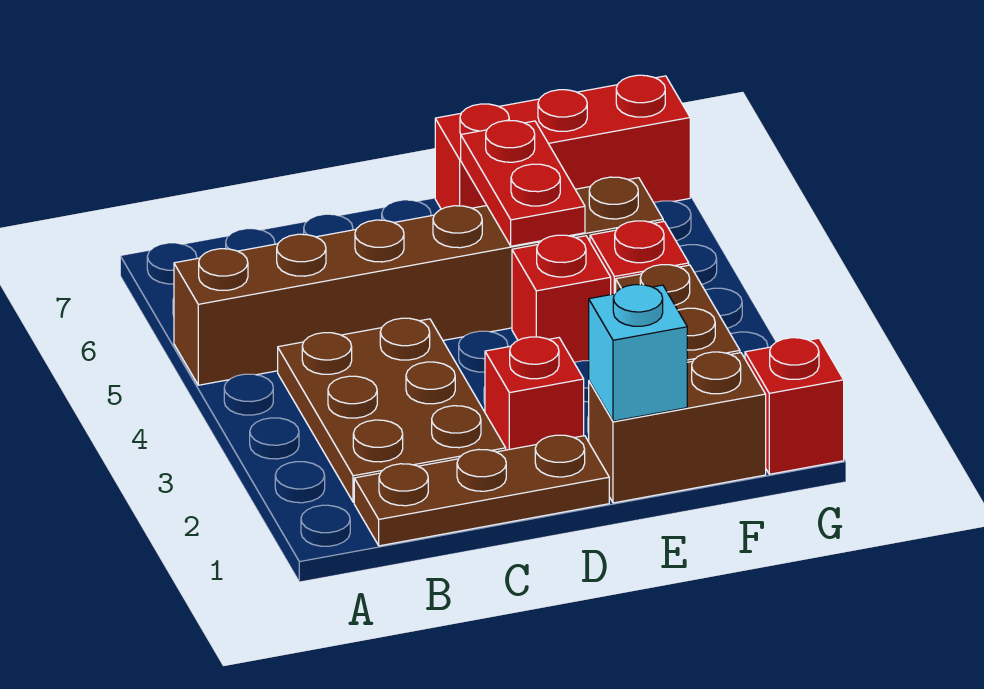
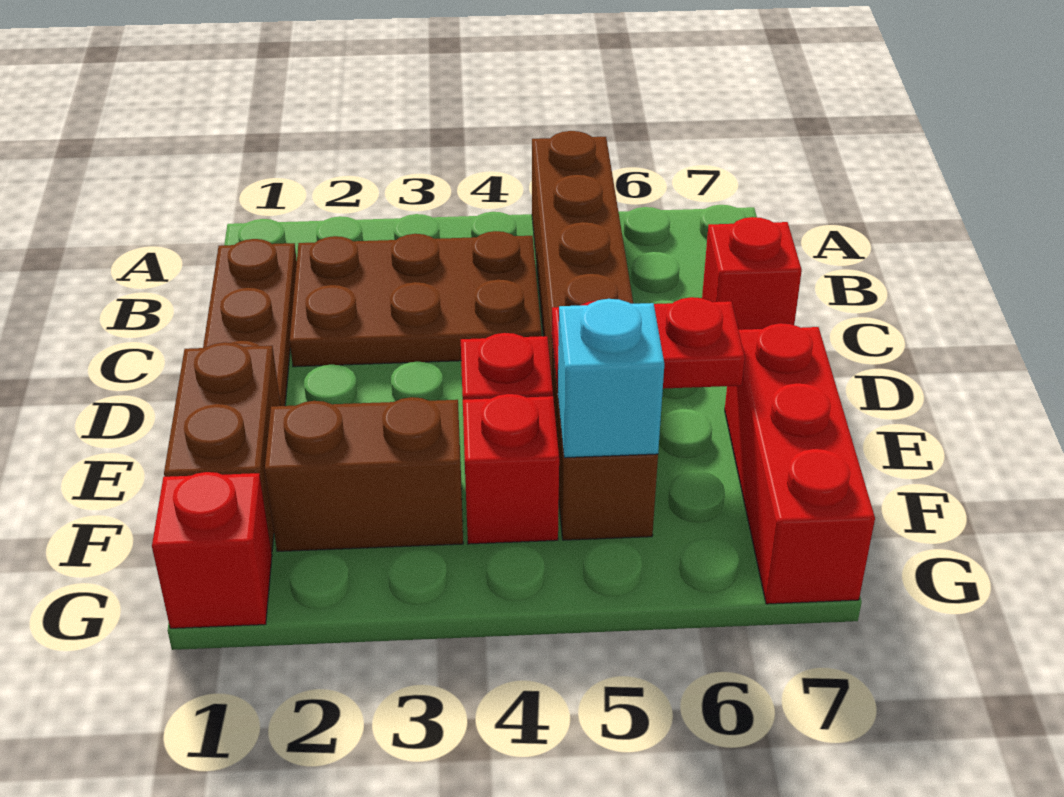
red brick D2 level 1 -> red brick C7 level 1
cyan brick E1 level 2 -> cyan brick F5 level 2

